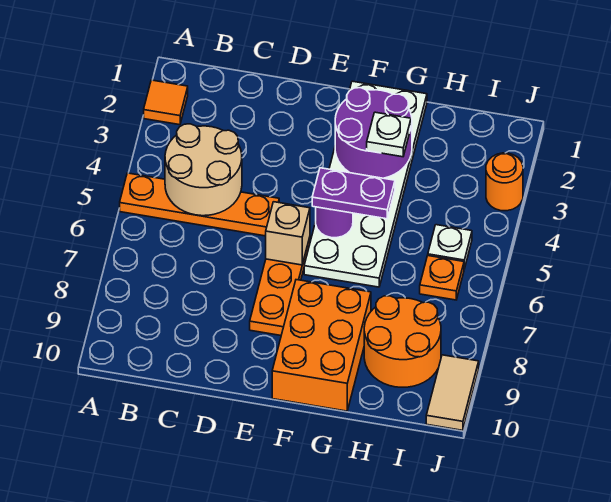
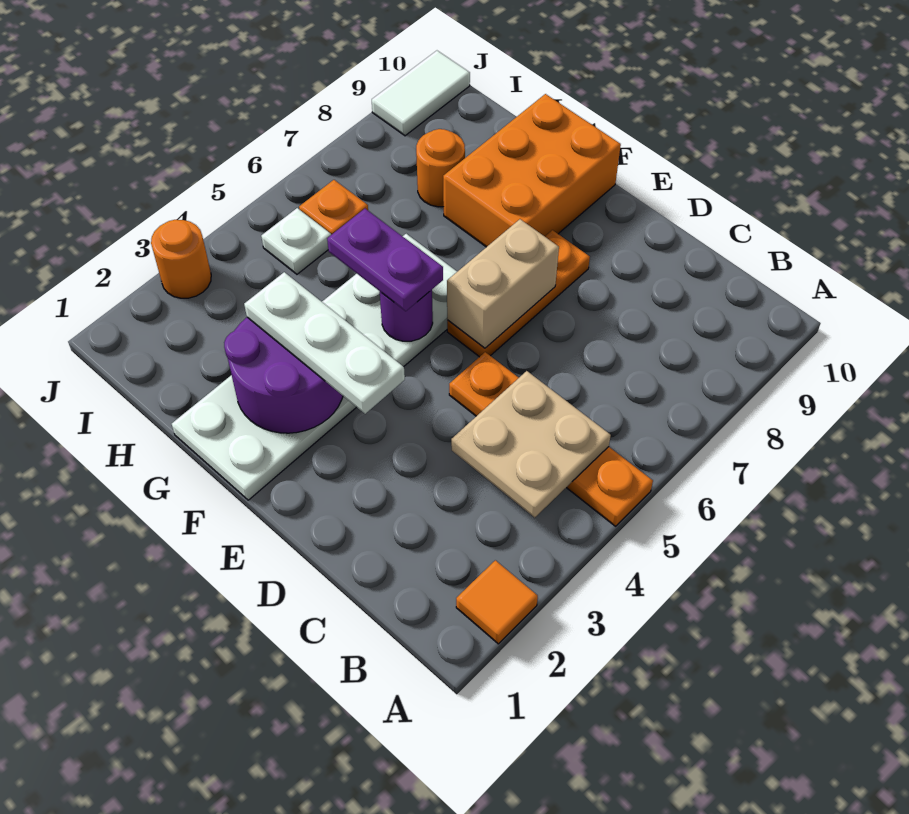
tan round brick B4:C5 level 2 -> tan plate B4:C5 level 2
tan brick E6 level 2 -> tan brick E6:E7 level 2
white plate G3 level 3 -> white plate E3:G3 level 3
orange round brick H8:I9 level 1 -> orange round brick H8 level 1
tan tile J9:J10 level 1 -> white tile J9:J10 level 1

